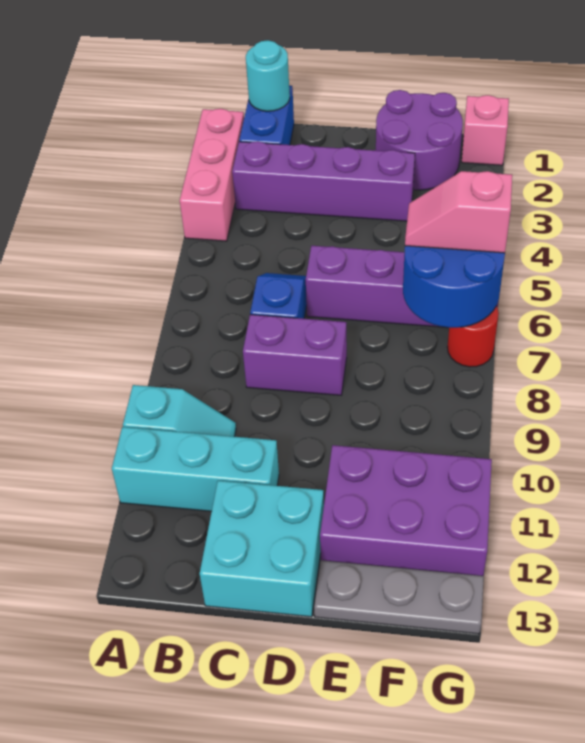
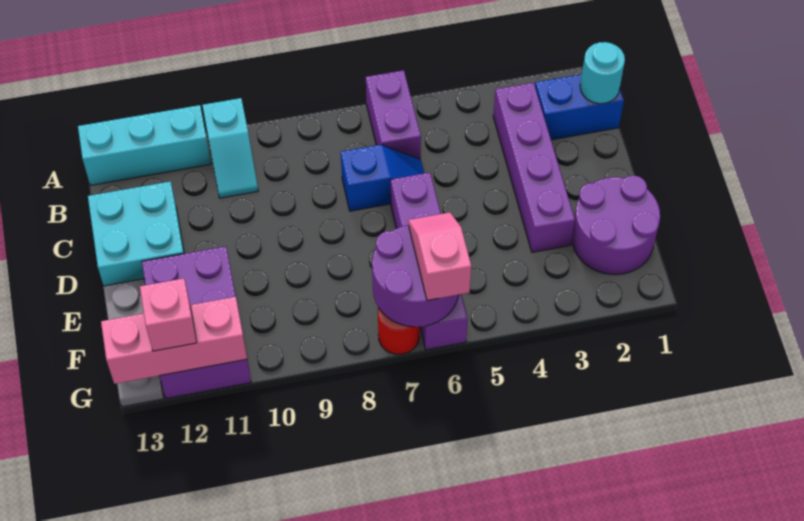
pink brick A2:A4 level 1 -> pink brick G11:G13 level 2
cyan brick A11:C11 level 1 -> cyan brick A11:A13 level 1
purple brick C8:D8 level 1 -> purple brick A6:B6 level 1
blue round brick F6:G7 level 2 -> purple round brick F6:G7 level 2
pink brick G1 level 1 -> pink brick G12 level 3

